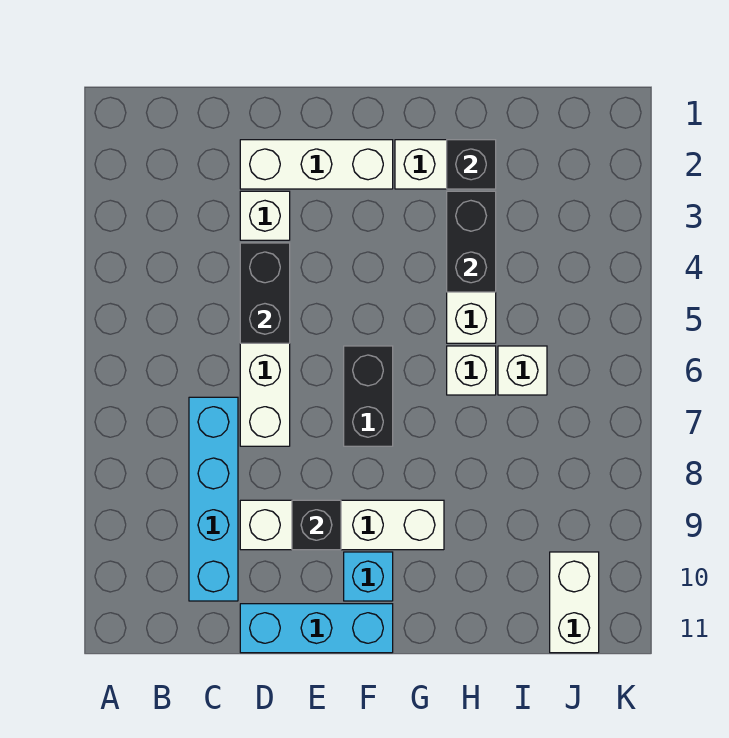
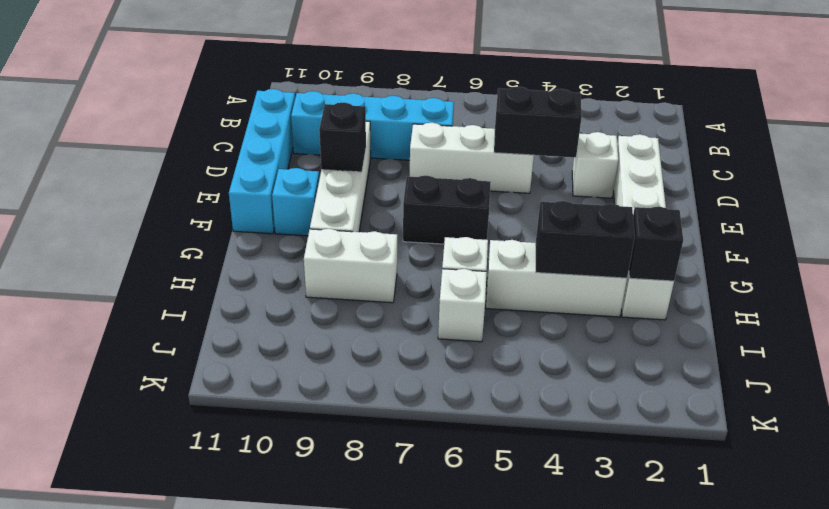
cyan brick D11:F11 level 1 -> cyan brick C11:F11 level 1
white brick J10:J11 level 1 -> white brick H8:H9 level 1

